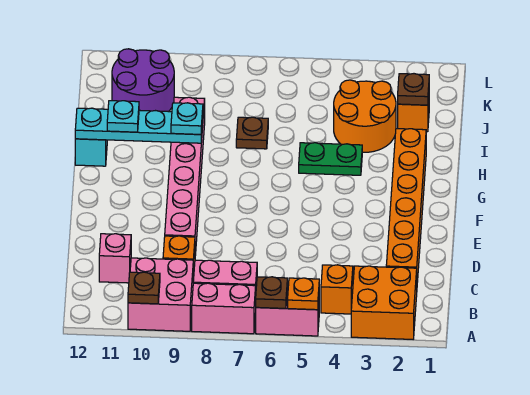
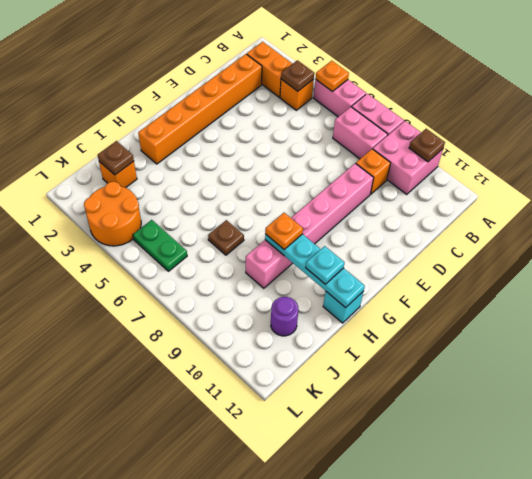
orange brick A2:B3 level 1 -> orange brick B2:B3 level 1
brown plate A6 level 2 -> brown plate B4 level 2
pink brick C11 level 1 -> none
green plate H4:H5 level 1 -> green plate K5:K6 level 1
cyan plate H9 level 3 -> orange plate H9 level 3
orange round brick I3:J4 level 1 -> orange round brick K3:L4 level 1
purple round brick J10:K11 level 1 -> purple round brick J11 level 1

